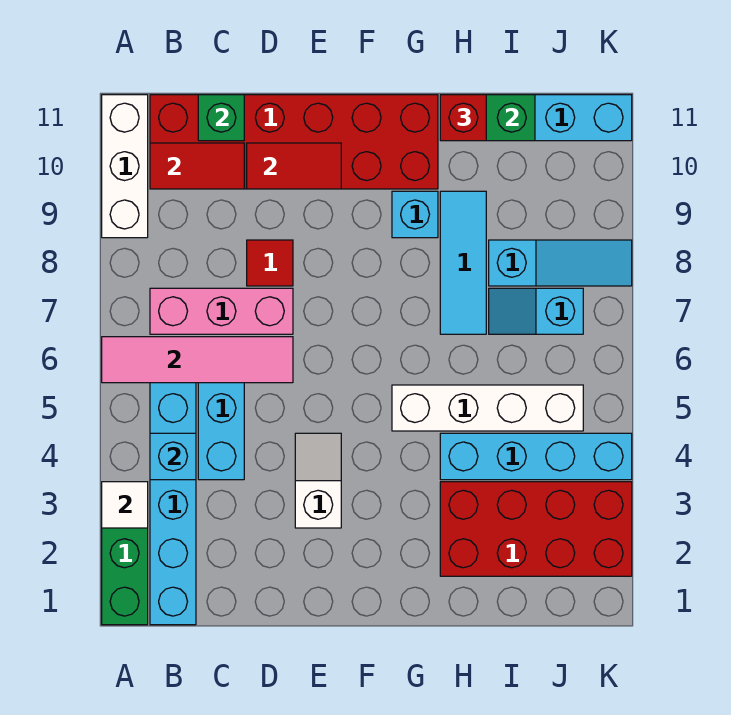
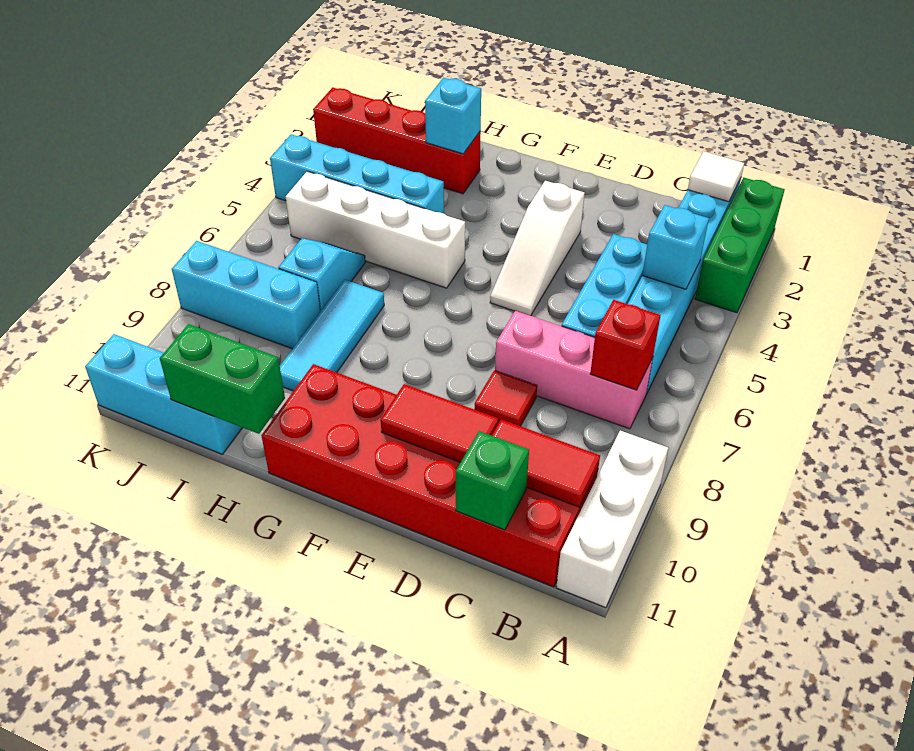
white tile A3 level 2 -> white tile B1 level 2
pink tile A6:D6 level 2 -> none
white slope E3:E4 level 1 top 3 -> white slope E3:E5 level 1 top 3
cyan brick G9 level 1 -> cyan brick H2 level 2
red brick H2:K3 level 1 -> red brick H2:K2 level 1
red brick H11 level 3 -> red brick B7 level 2
cyan slope I7:J7 level 1 top J -> cyan slope I6:I7 level 1 top 7
cyan slope I8:K8 level 1 top I -> cyan brick I8:K8 level 1

